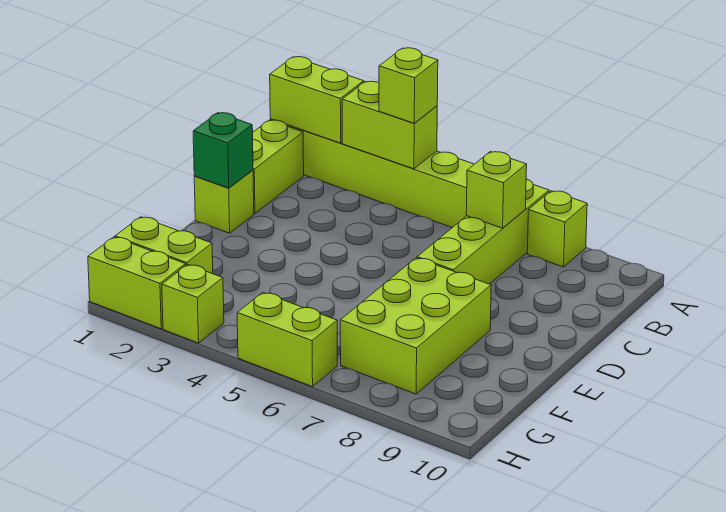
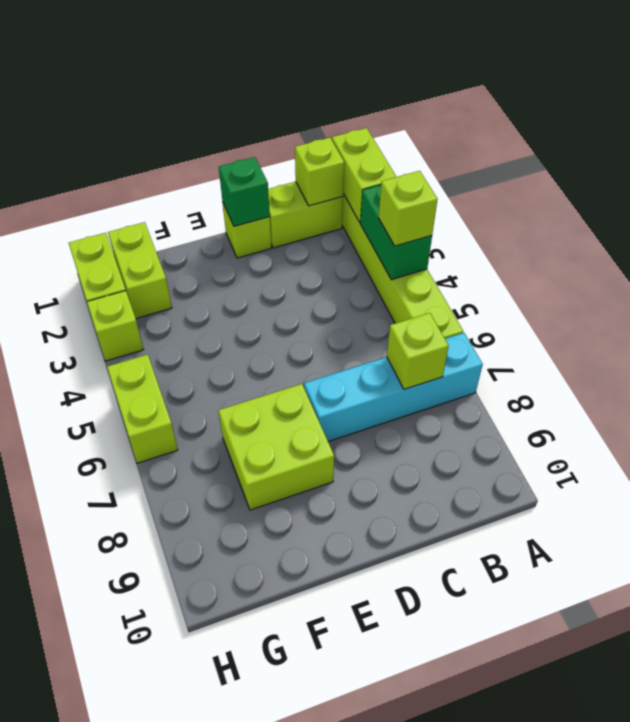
lime brick A3:A4 level 2 -> green brick A3:A4 level 2
lime brick A7:D7 level 1 -> cyan brick A7:D7 level 1
lime brick A8 level 1 -> lime brick B1 level 2
lime brick E7:G8 level 1 -> lime brick E7:F8 level 1

